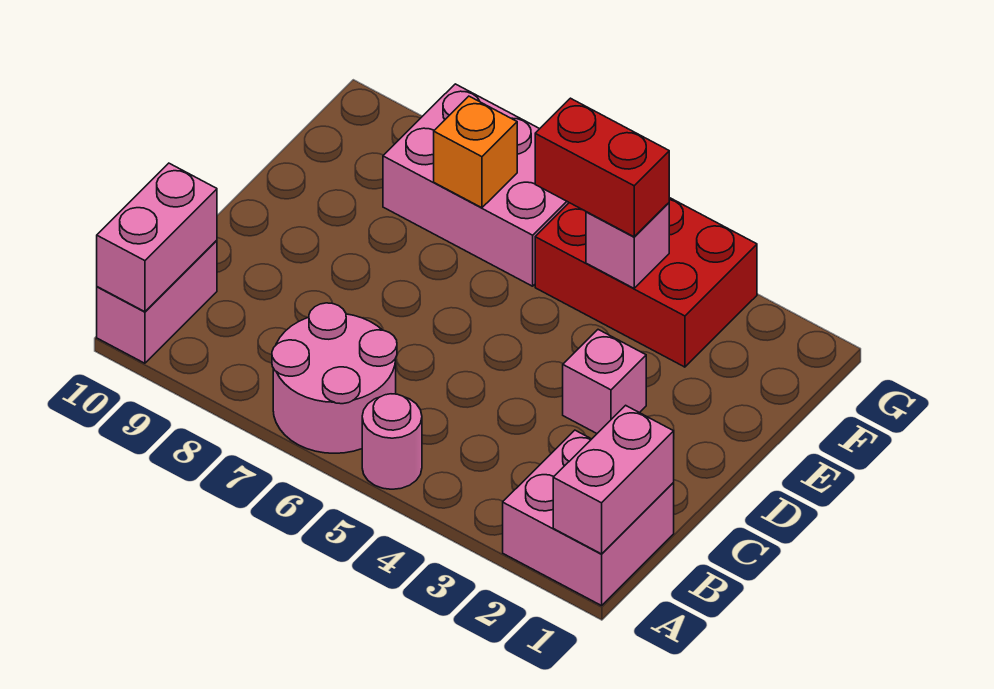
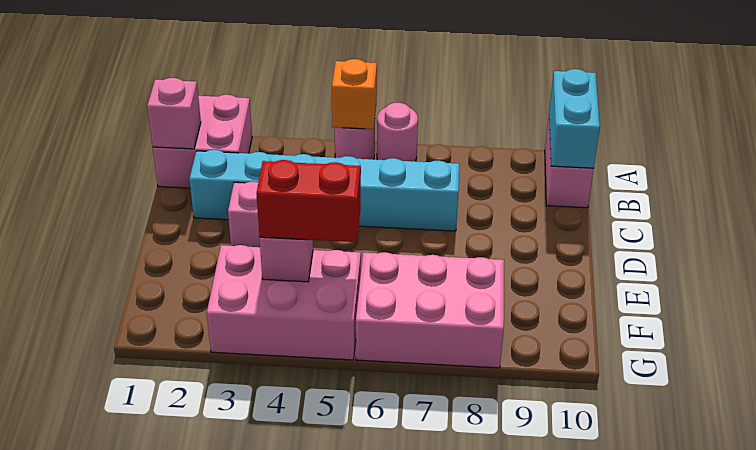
pink brick A1:B1 level 2 -> pink brick B1 level 2
pink round brick A6:B7 level 1 -> pink round brick A6 level 1
pink brick A10:B10 level 2 -> cyan brick A10:B10 level 2
none -> cyan brick C2:C7 level 1
red brick F3:G5 level 1 -> pink brick F3:G5 level 1
orange brick F7 level 2 -> orange brick A5 level 2

